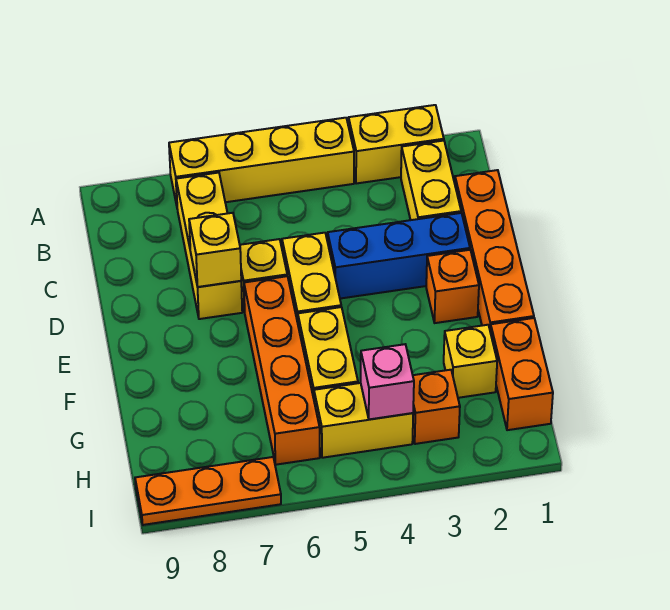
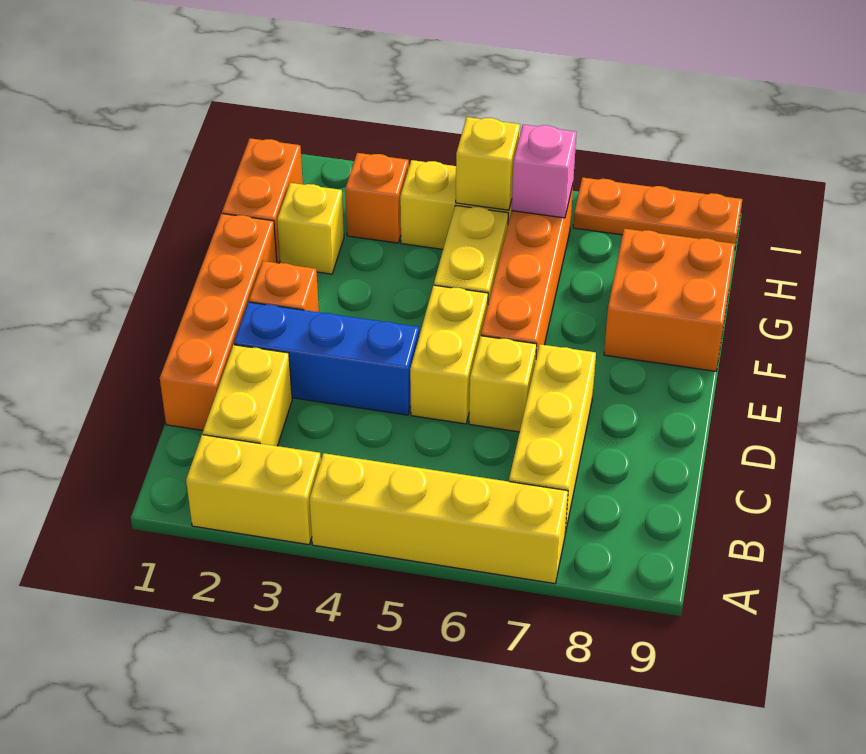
yellow brick D7 level 2 -> yellow brick H5 level 2
none -> orange brick F8:G9 level 1
pink brick H4 level 2 -> pink brick H6 level 2

